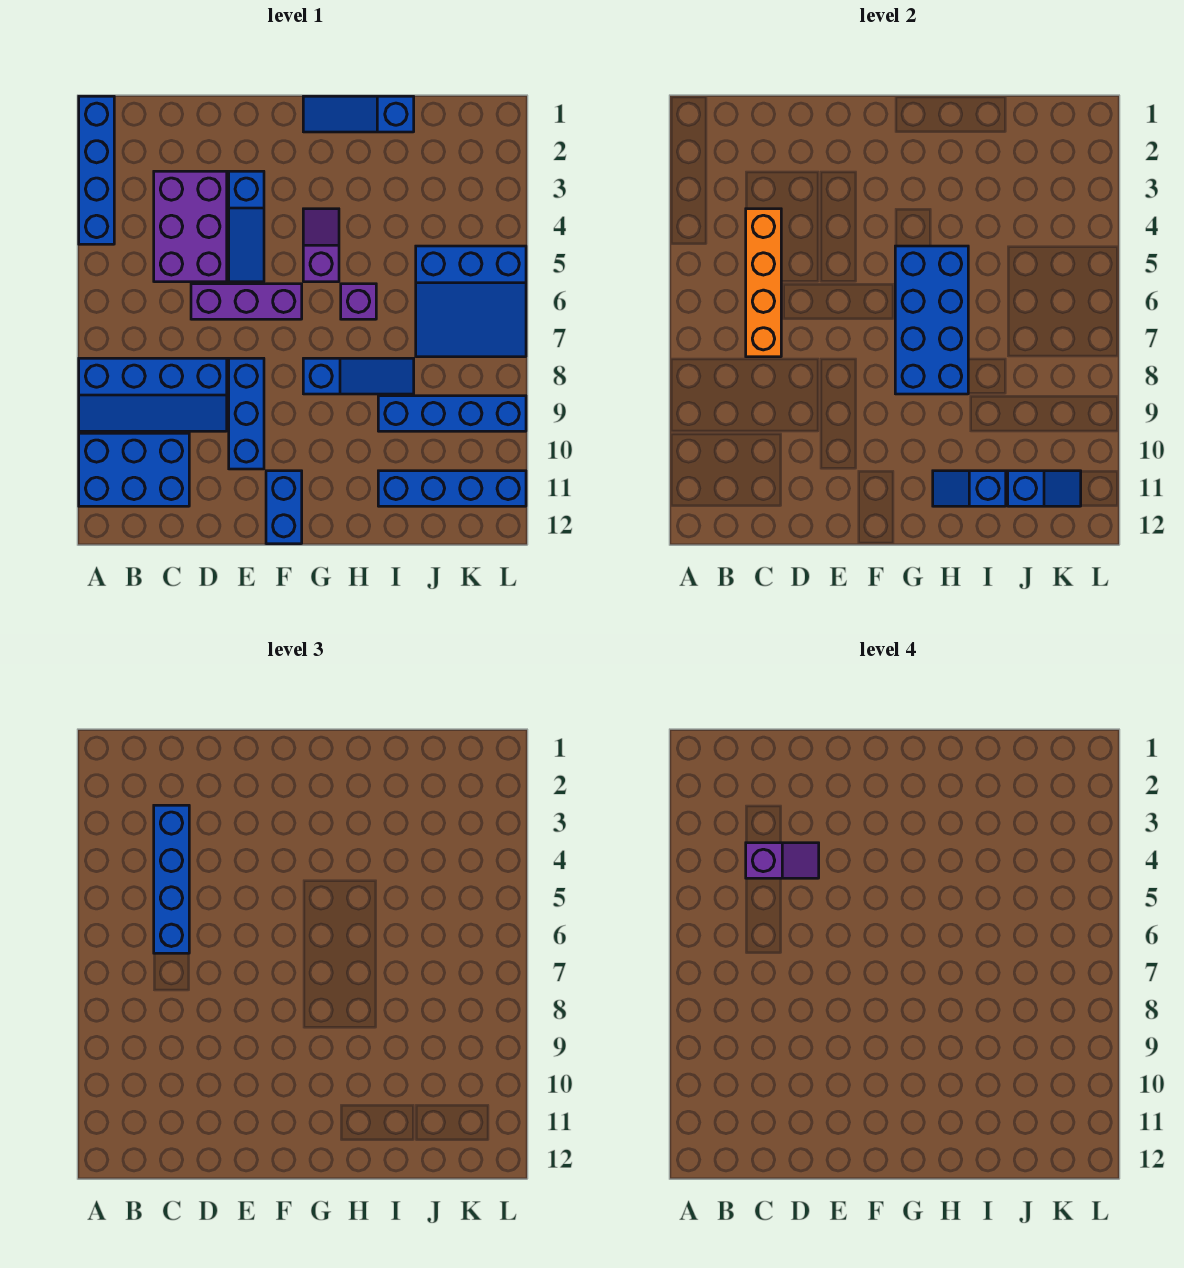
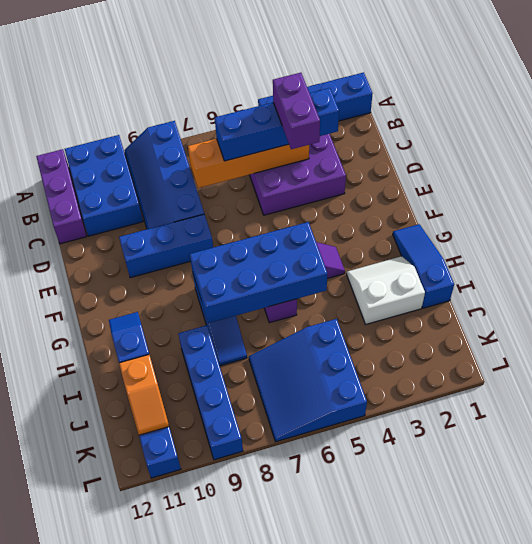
purple slope C4:D4 level 4 top C -> purple brick C4:D4 level 4
purple brick D6:F6 level 1 -> purple brick A12:C12 level 1
blue slope E3:E5 level 1 top 3 -> none
blue brick F11:F12 level 1 -> none
none -> white slope H2:I3 level 1 top I
blue slope J11:K11 level 2 top J -> orange slope J11:K11 level 2 top J

